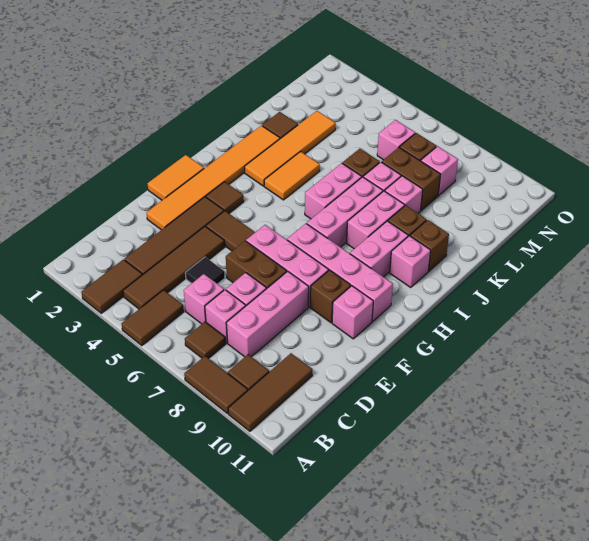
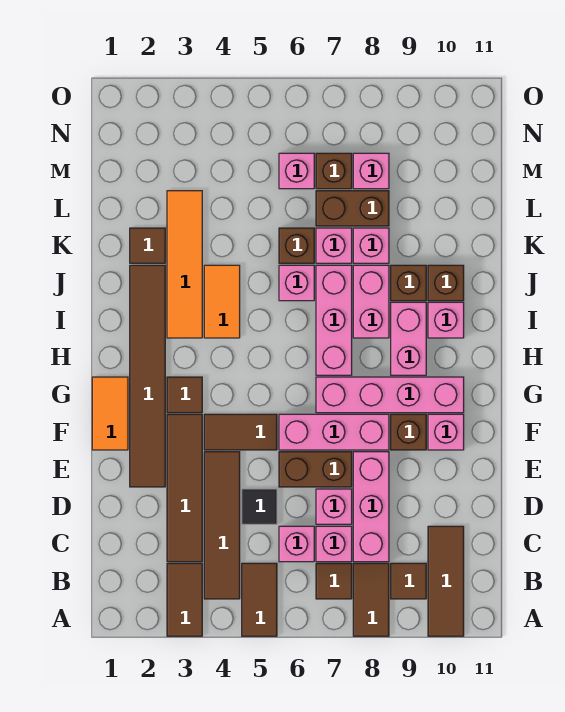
brown tile A8:A9 level 1 -> brown tile A8:B8 level 1
orange tile E2:J2 level 1 -> brown tile E2:J2 level 1
pink brick I6:J6 level 1 -> pink brick J6 level 1

